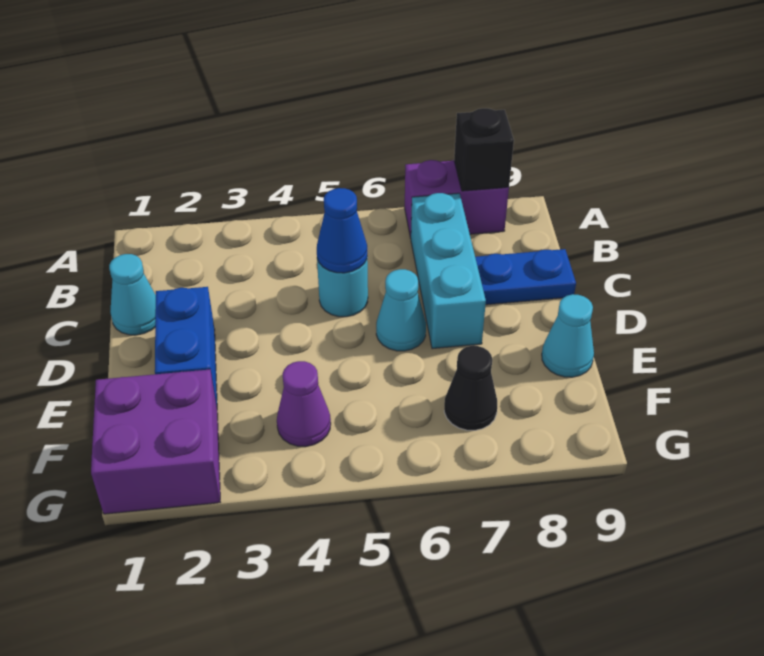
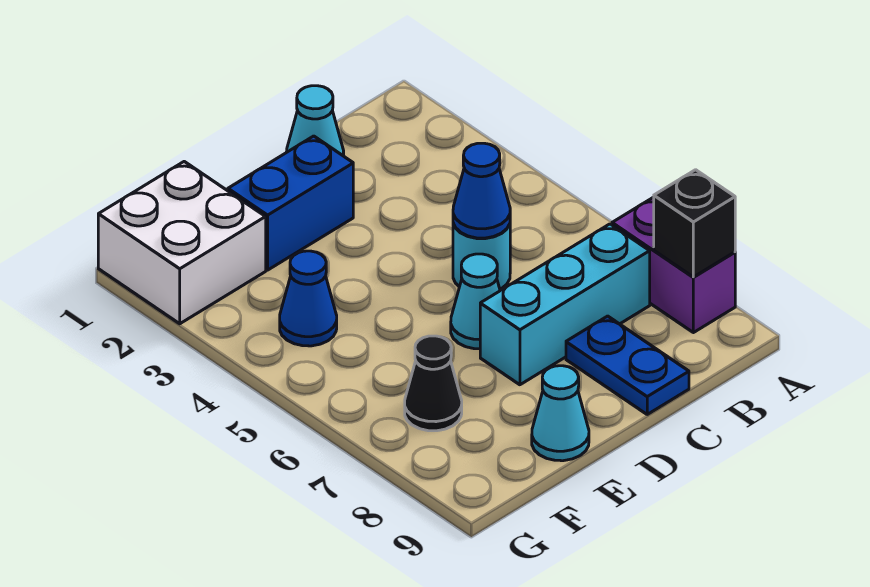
purple brick F1:G2 level 1 -> white brick F1:G2 level 1
purple cone F4 level 1 -> blue cone F4 level 1

